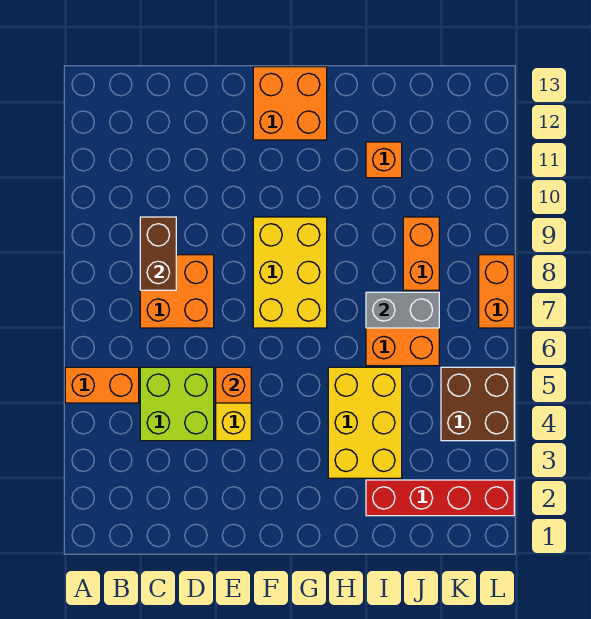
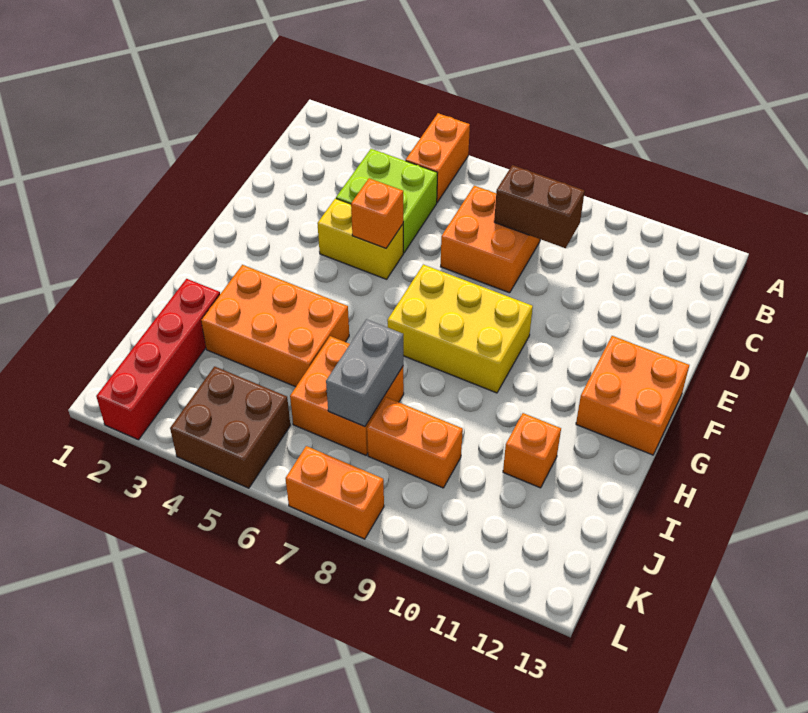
yellow brick H3:I5 level 1 -> orange brick H3:I5 level 1

